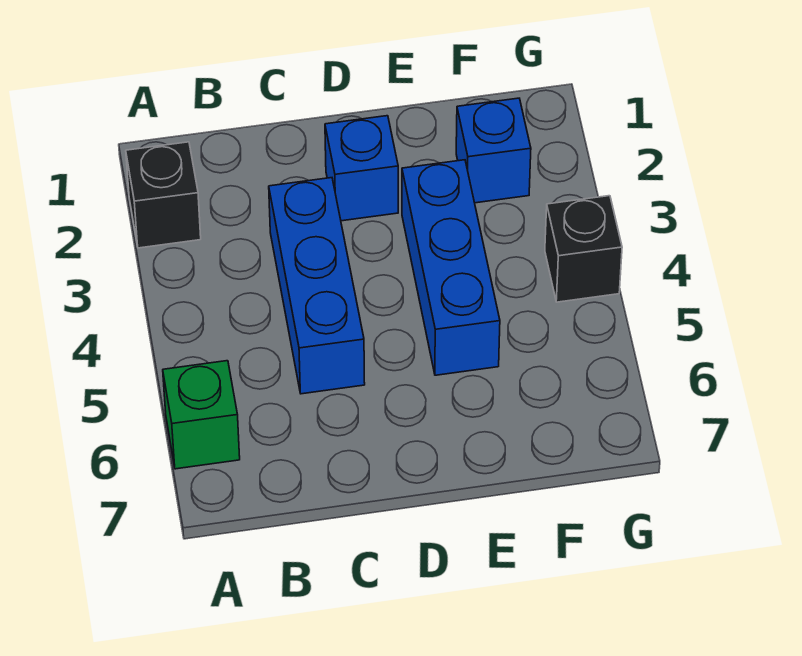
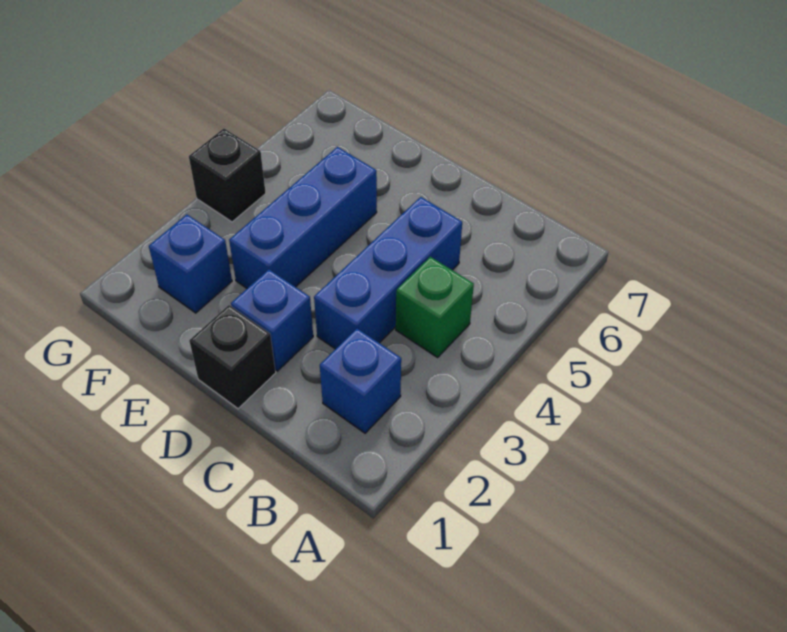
black brick A2 level 1 -> black brick D1 level 1
green brick A6 level 1 -> green brick B4 level 1
none -> blue brick B2 level 1

